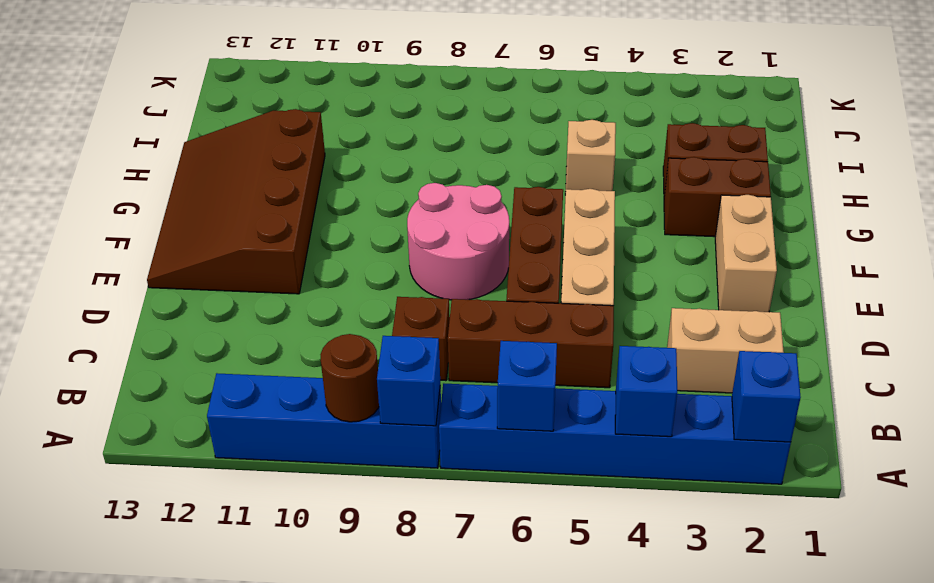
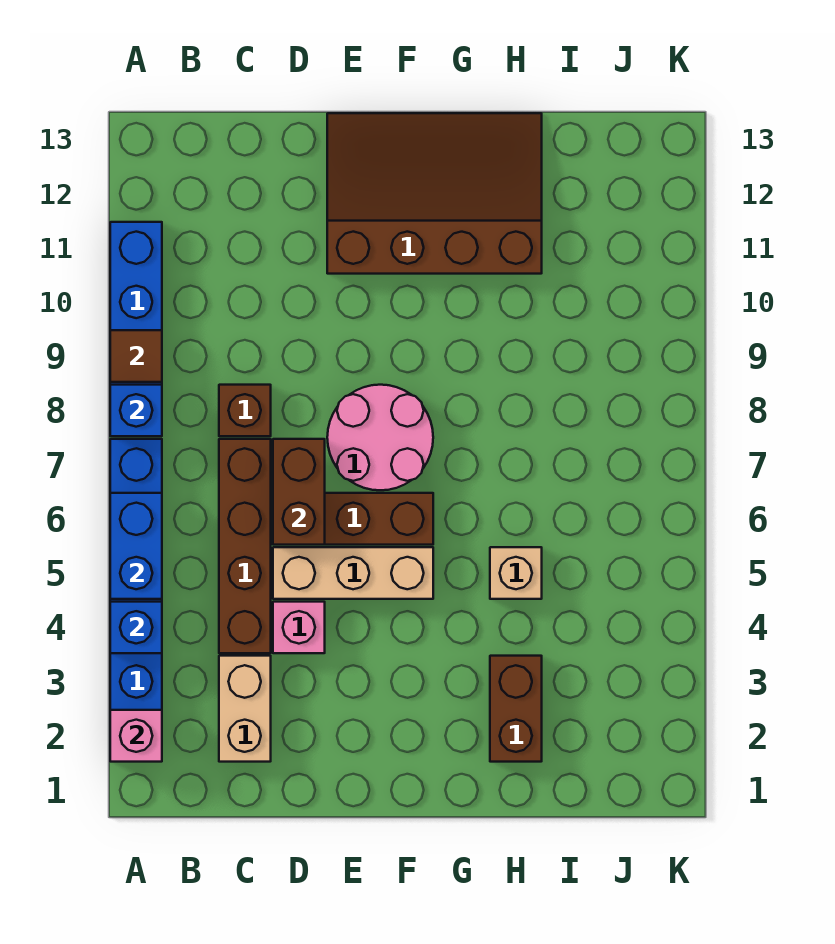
blue brick A2 level 2 -> pink brick A2 level 2
blue brick A6 level 2 -> blue brick A5:A6 level 2
brown round brick A9 level 2 -> brown tile A9 level 2
brown brick C5:C7 level 1 -> brown brick C4:C7 level 1
none -> pink brick D4 level 1
tan brick E2:F2 level 1 -> none
brown brick G2:G3 level 1 -> brown brick D6:D7 level 2

